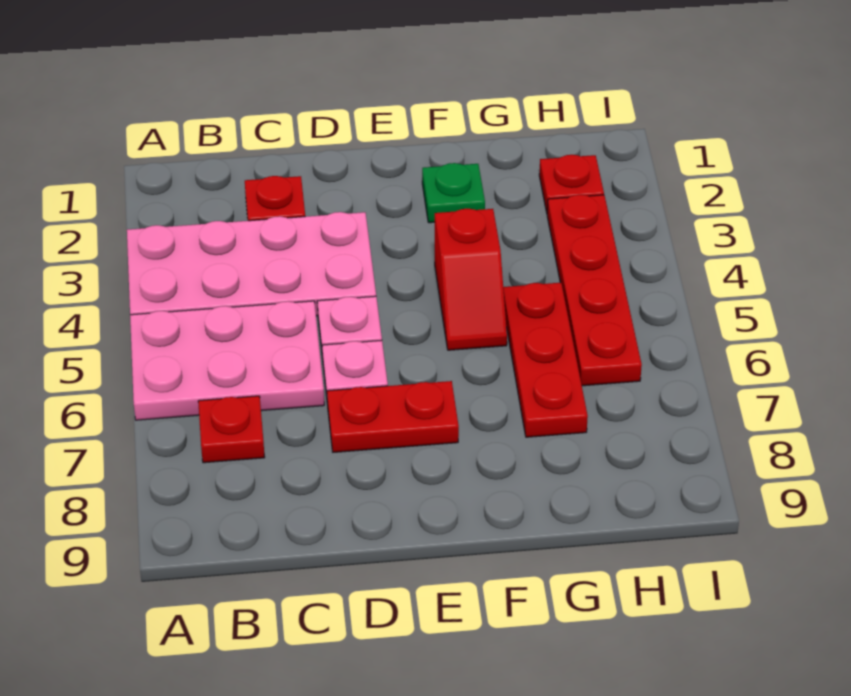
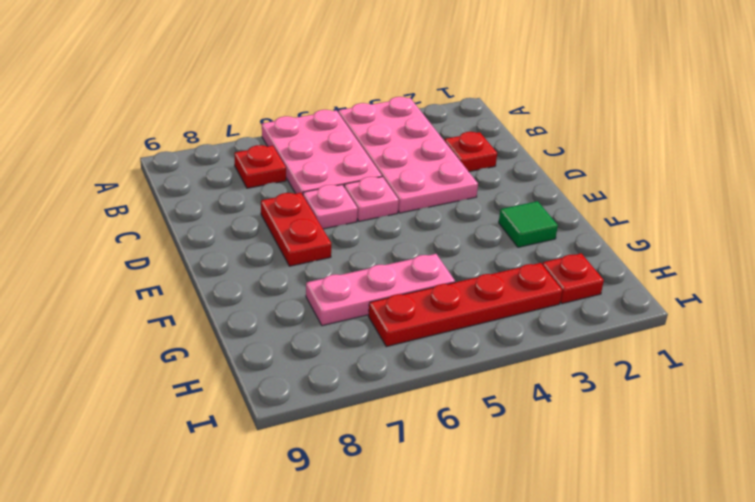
green plate F2 level 1 -> green tile F2 level 1
red slope F4:F5 level 1 top 4 -> none
red plate G5:G7 level 1 -> pink plate G5:G7 level 1

